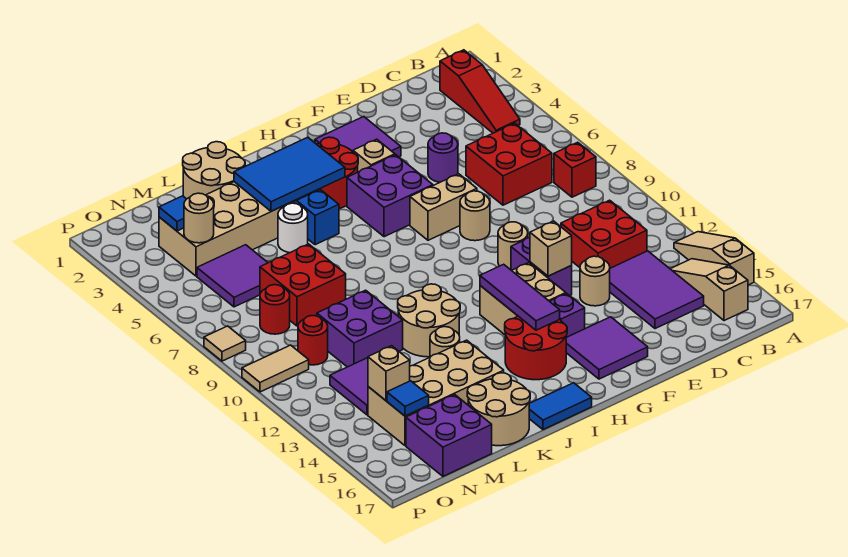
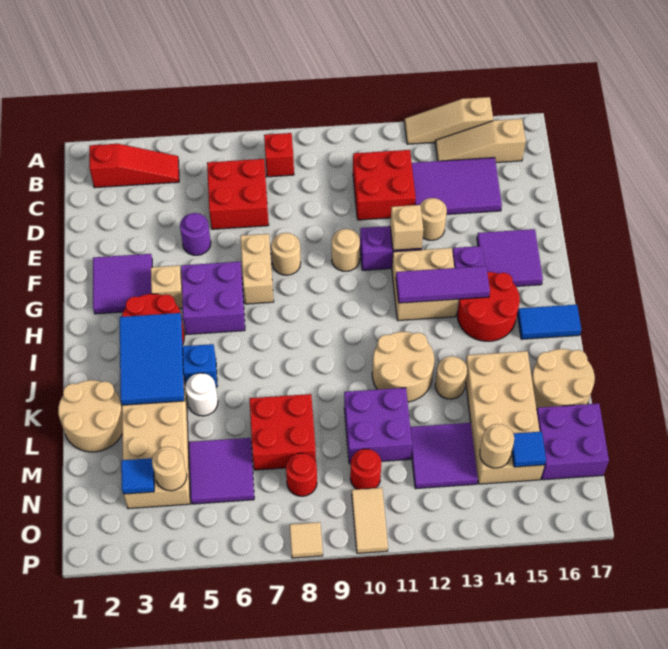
blue tile I17:J17 level 1 -> blue tile I16:I17 level 1
tan brick N14 level 2 -> tan round brick N14 level 2

